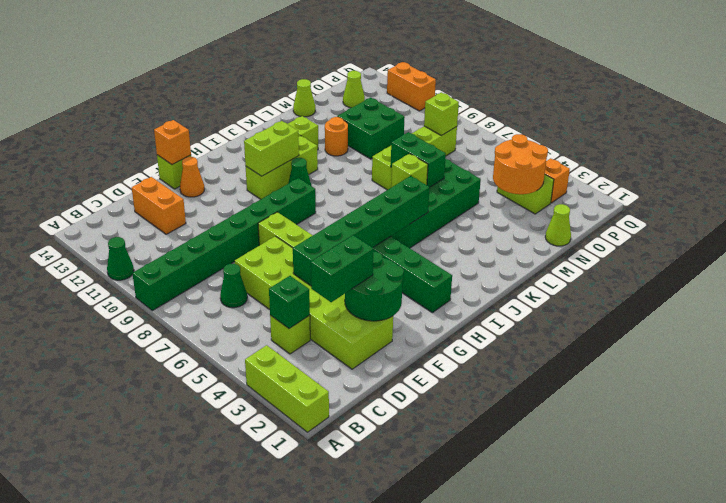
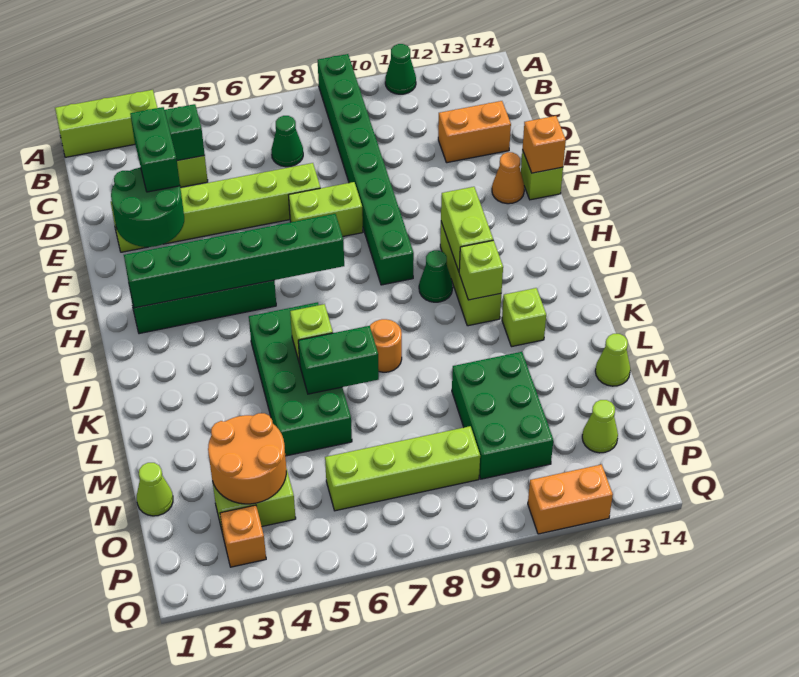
lime brick D2:E7 level 1 -> lime brick E2:E7 level 1
green brick E5:J5 level 2 -> green brick H2:H7 level 2
lime brick L8:O8 level 1 -> lime brick O6:O9 level 1
orange round brick L11 level 1 -> orange round brick K8 level 1
green brick M10:N11 level 1 -> green brick M10:O11 level 1
lime brick O8 level 2 -> lime brick J11 level 2

